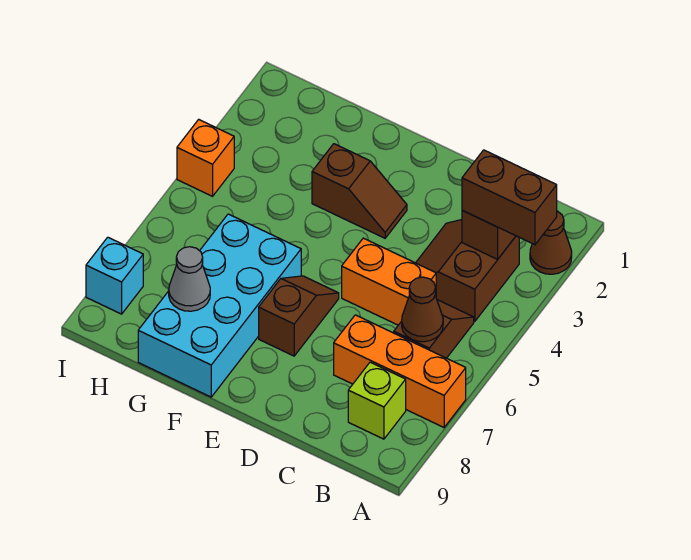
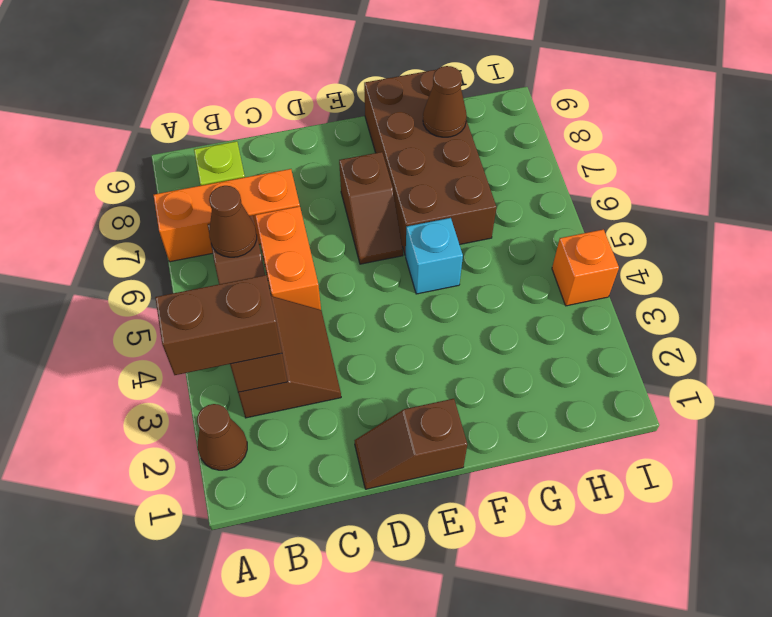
orange brick C5:D5 level 1 -> orange brick C5:C6 level 1
brown slope E3:F3 level 1 top F -> brown slope D1:E1 level 1 top E
cyan brick F6:G9 level 1 -> brown brick F6:G9 level 1
grey cone G8 level 2 -> brown cone G8 level 2
cyan brick I8 level 1 -> cyan brick F5 level 1

